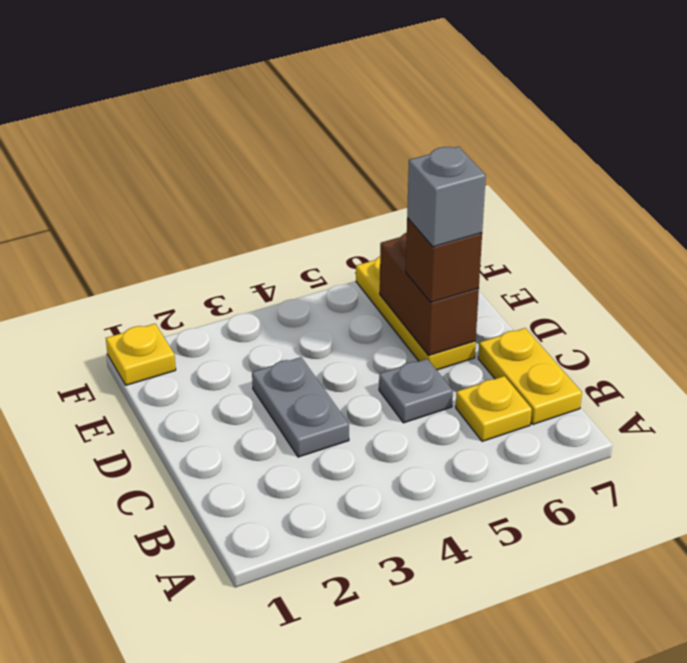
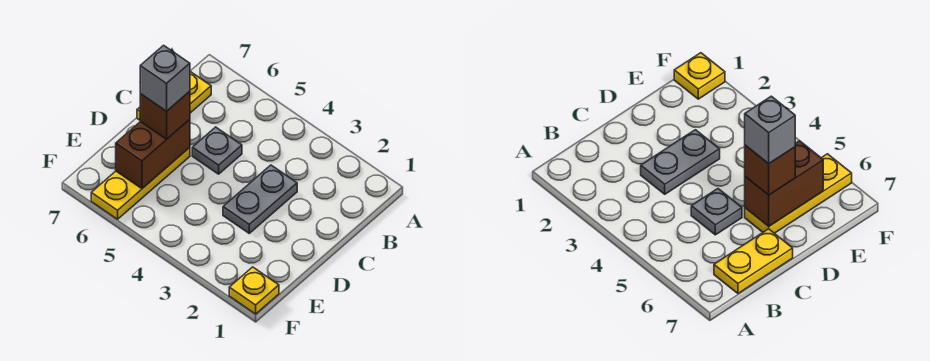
yellow plate B6 level 1 -> none

